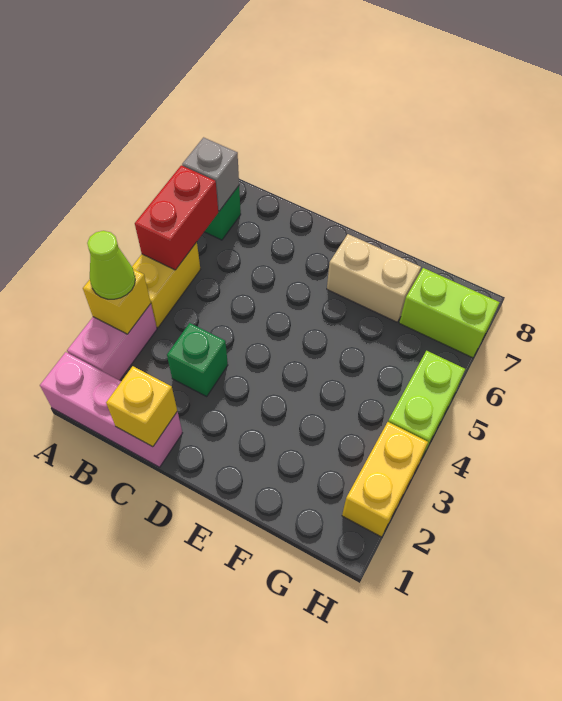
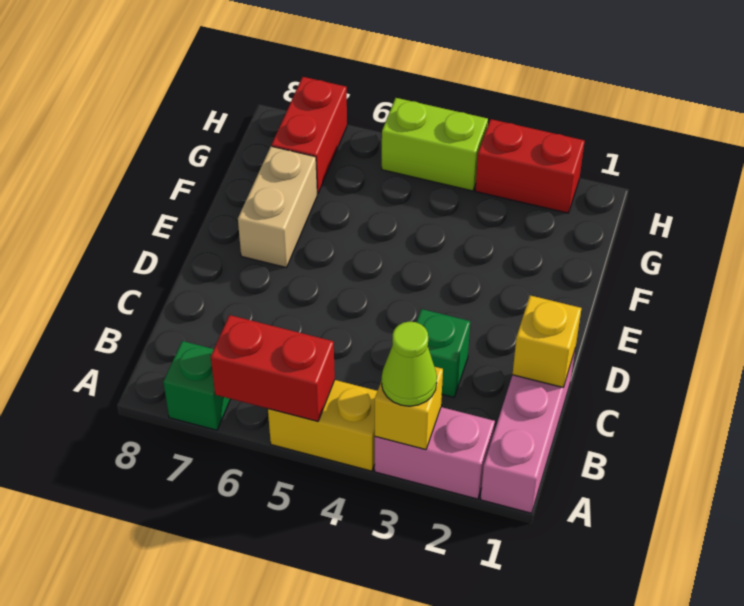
grey brick A7 level 2 -> none
lime brick G7:H7 level 1 -> red brick G7:H7 level 1
yellow brick H2:H3 level 1 -> red brick H2:H3 level 1

